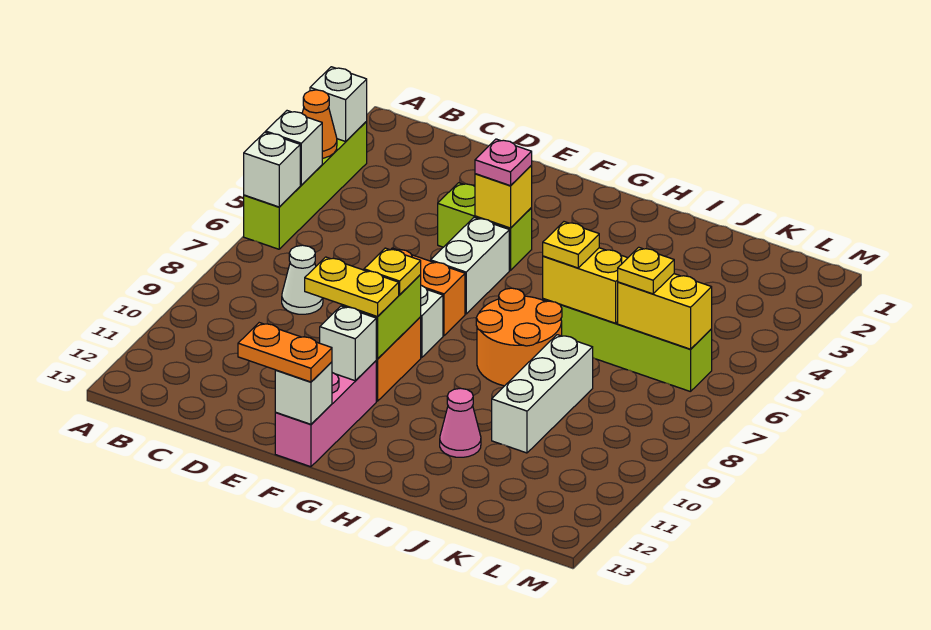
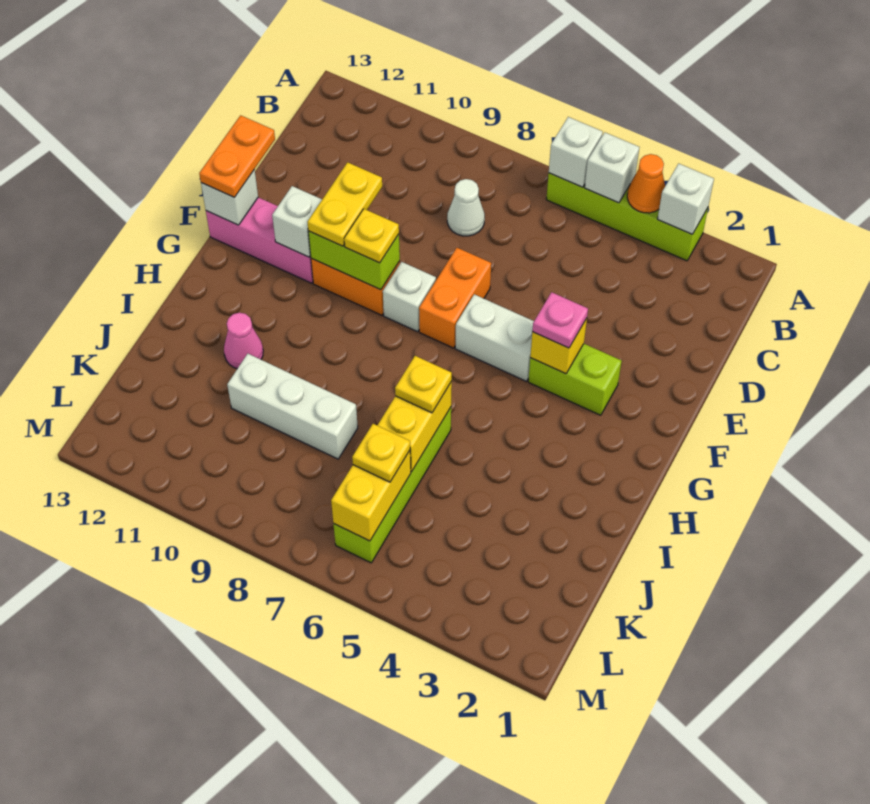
lime brick E4:F4 level 1 -> lime brick F3:F4 level 1
orange round brick H7:I8 level 1 -> none

